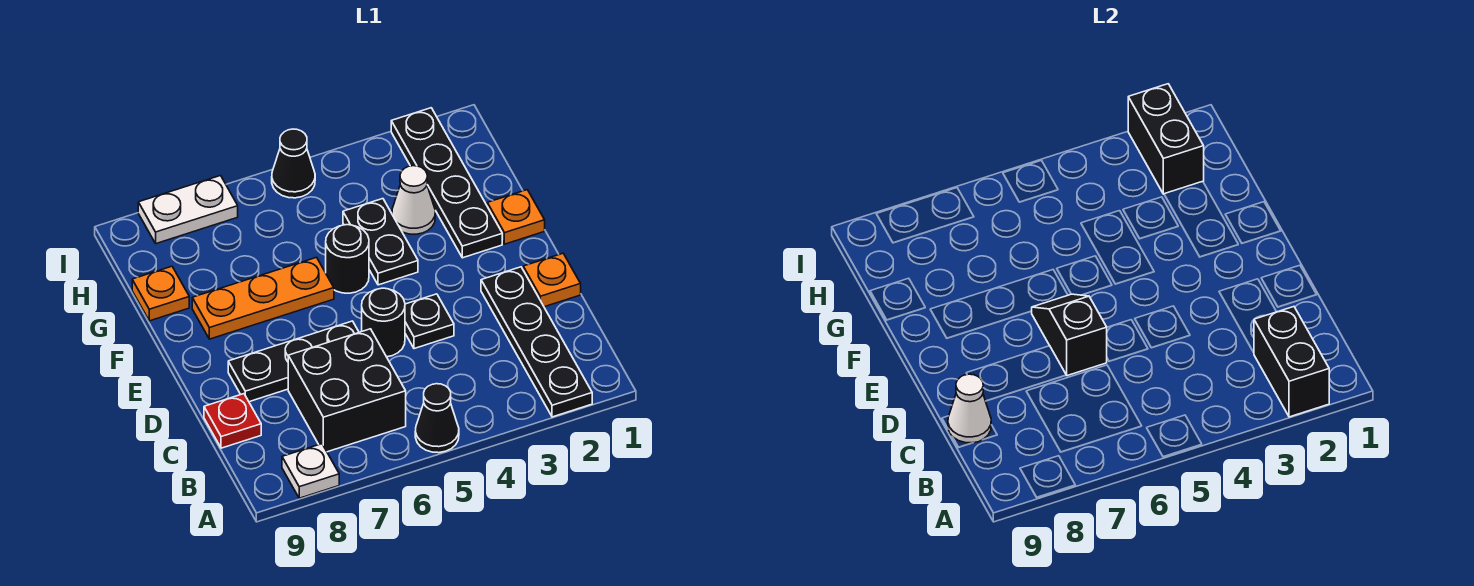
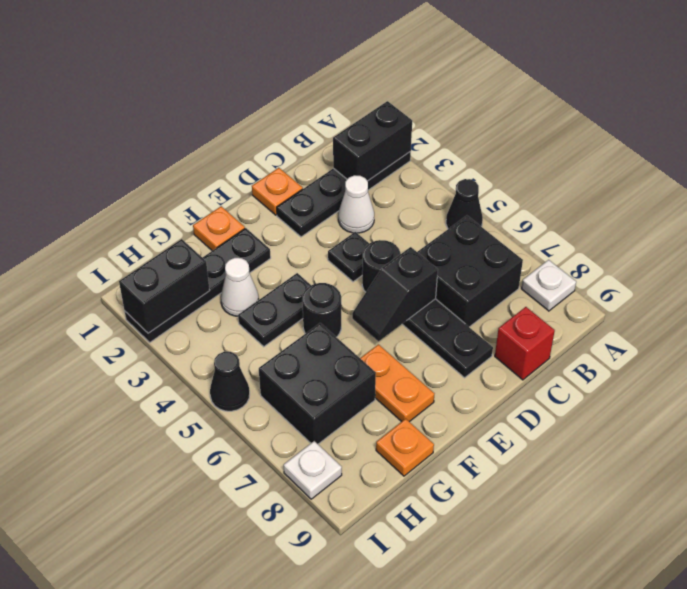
red plate C9 level 1 -> red brick C9 level 1
white cone C9 level 2 -> white cone C3 level 1
orange plate F6:F8 level 1 -> orange plate F7:F8 level 1
none -> black brick G6:H7 level 1
white plate I7:I8 level 1 -> white plate I8 level 1

